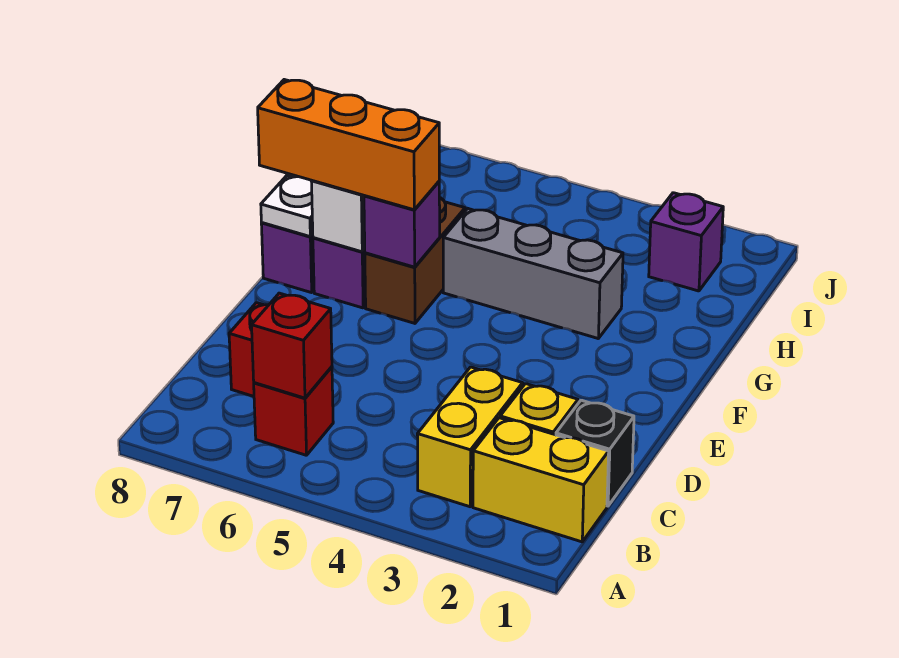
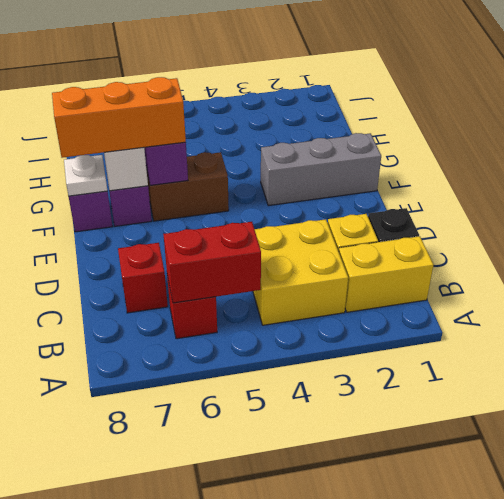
yellow brick B3:C3 level 1 -> yellow brick B3:C4 level 1
red brick B6 level 2 -> red brick B5:B6 level 2
brown brick F6:G6 level 1 -> brown brick F5:F6 level 1
grey brick G3:G5 level 1 -> grey brick F1:F3 level 1
purple brick I2 level 1 -> none

